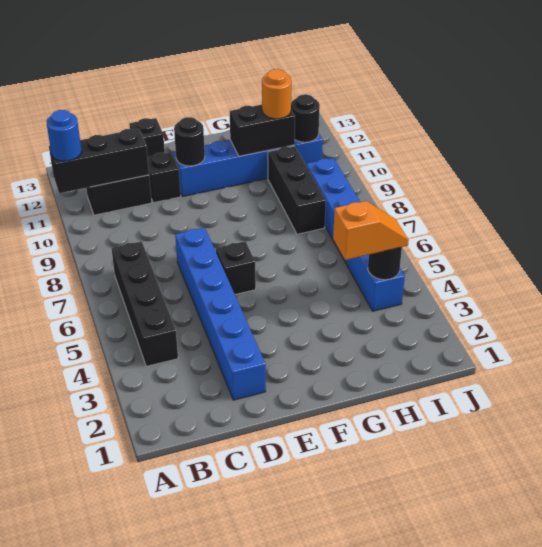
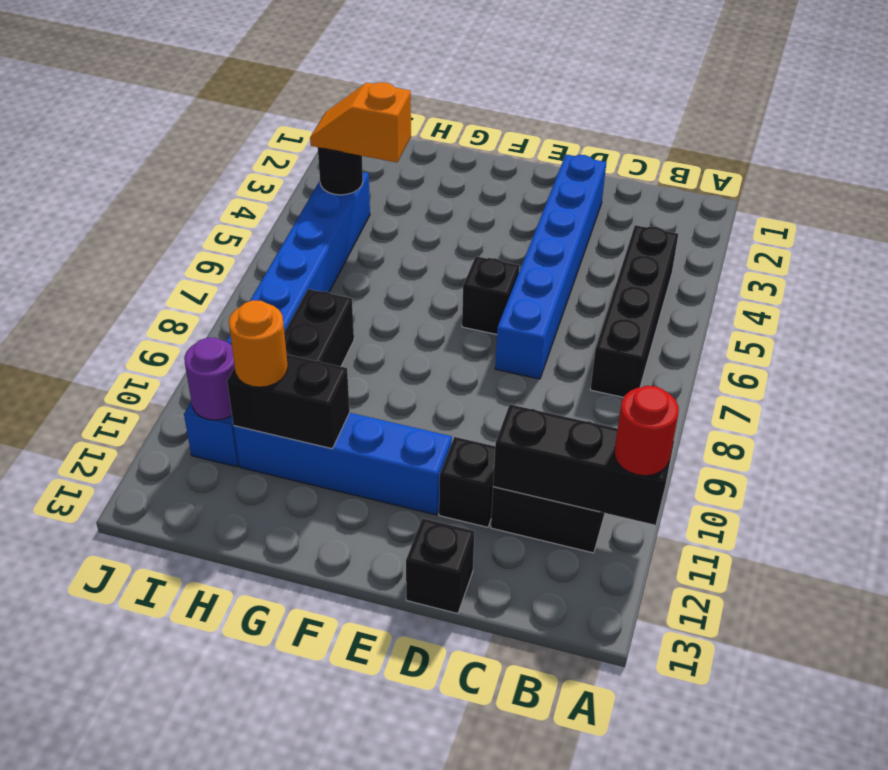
blue round brick A11 level 3 -> red round brick A11 level 3
black round brick E11 level 2 -> none
black round brick I11 level 2 -> purple round brick I11 level 2

